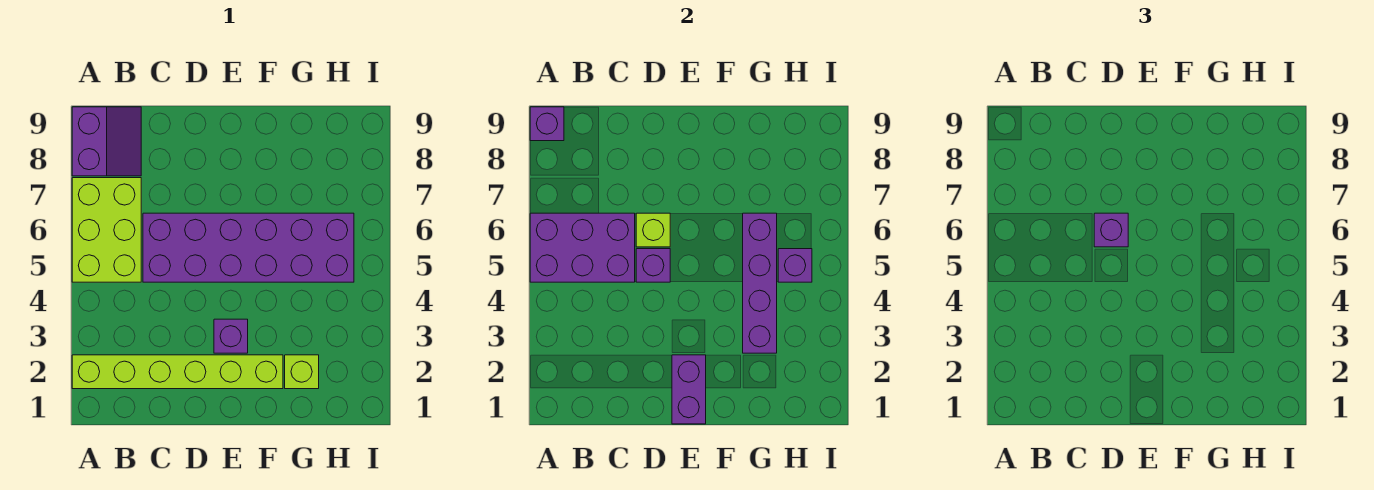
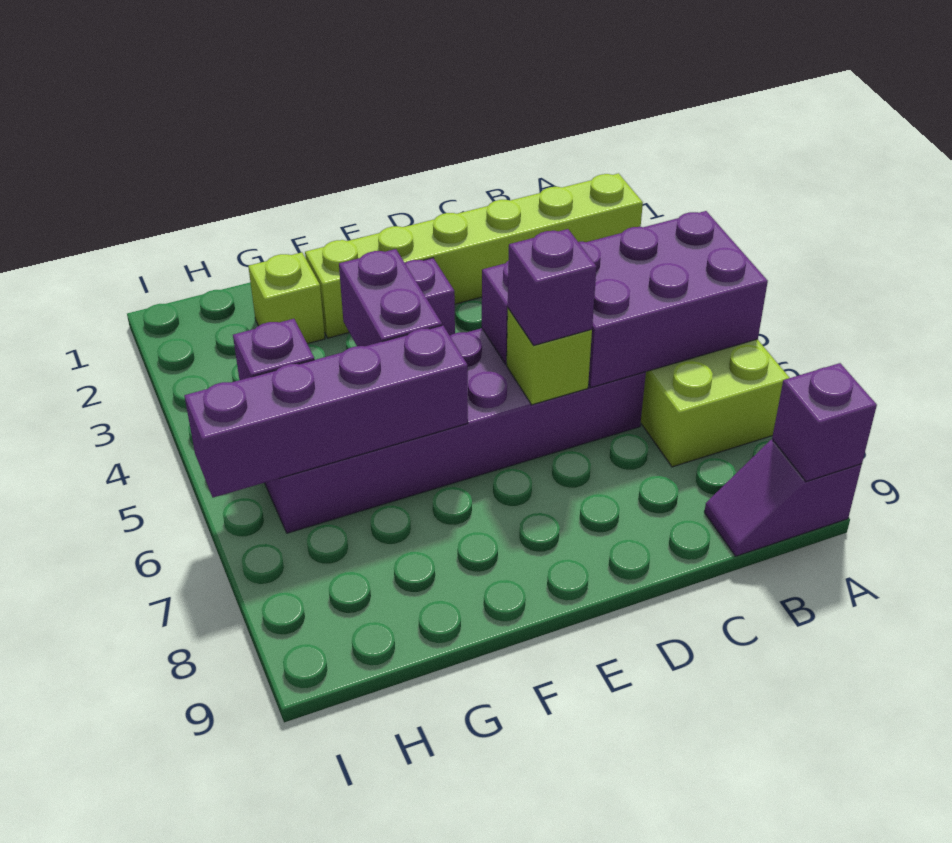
purple slope A8:B9 level 1 top A -> purple slope A9:B9 level 1 top A
purple brick E1:E2 level 2 -> purple brick F4:F5 level 2
purple brick G3:G6 level 2 -> purple brick F6:I6 level 2

